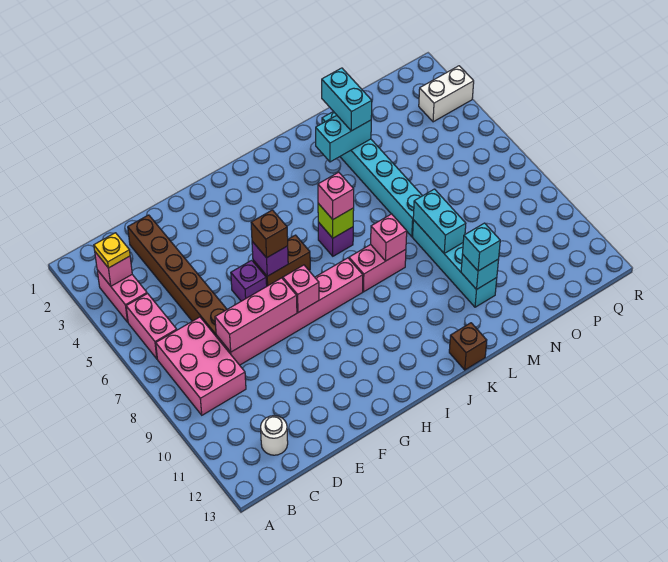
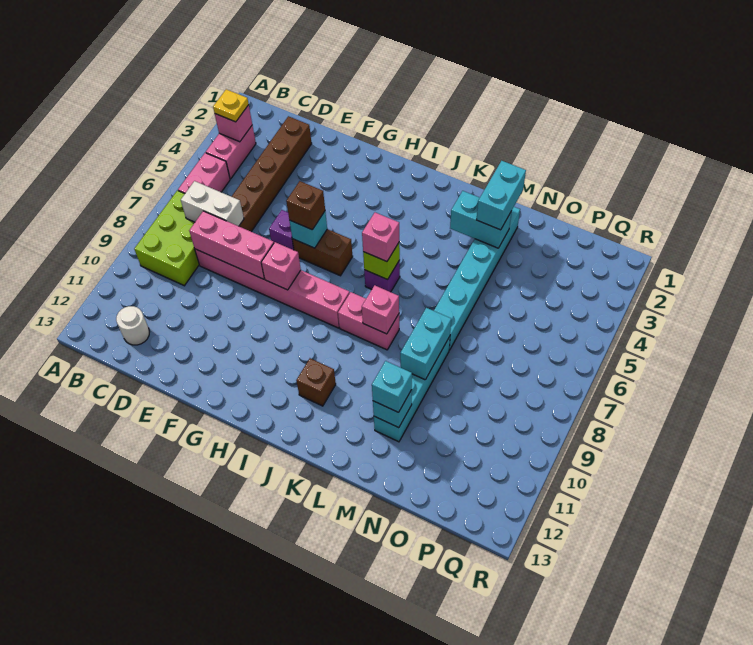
pink brick B7:C9 level 1 -> lime brick B7:C9 level 1
purple brick G6 level 2 -> cyan brick G6 level 2
brown brick K13 level 1 -> brown brick J11 level 1
white brick Q3:R3 level 1 -> white brick C7:D7 level 2

